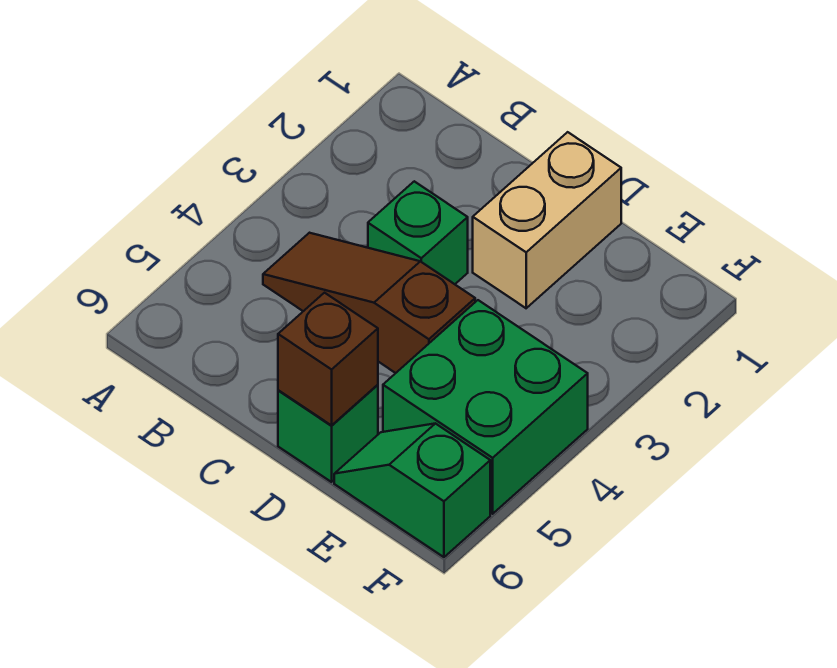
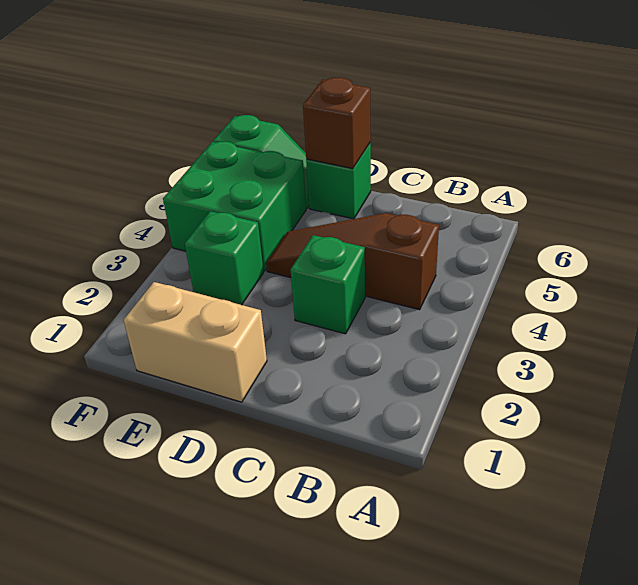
brown slope B4:D4 level 1 top D -> brown slope B4:D4 level 1 top B
tan brick D1:D2 level 1 -> tan brick D1:E1 level 1
none -> green brick E3 level 1

